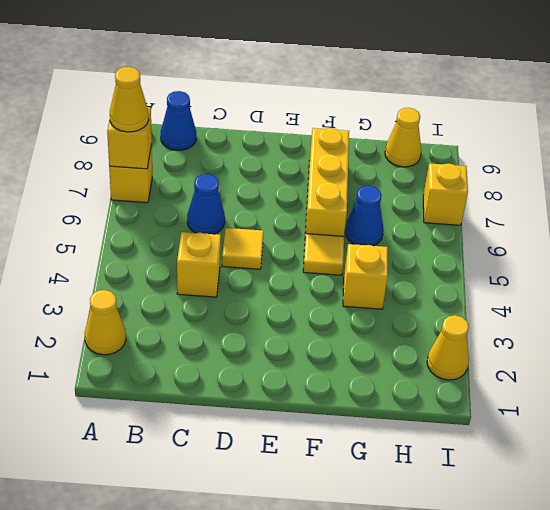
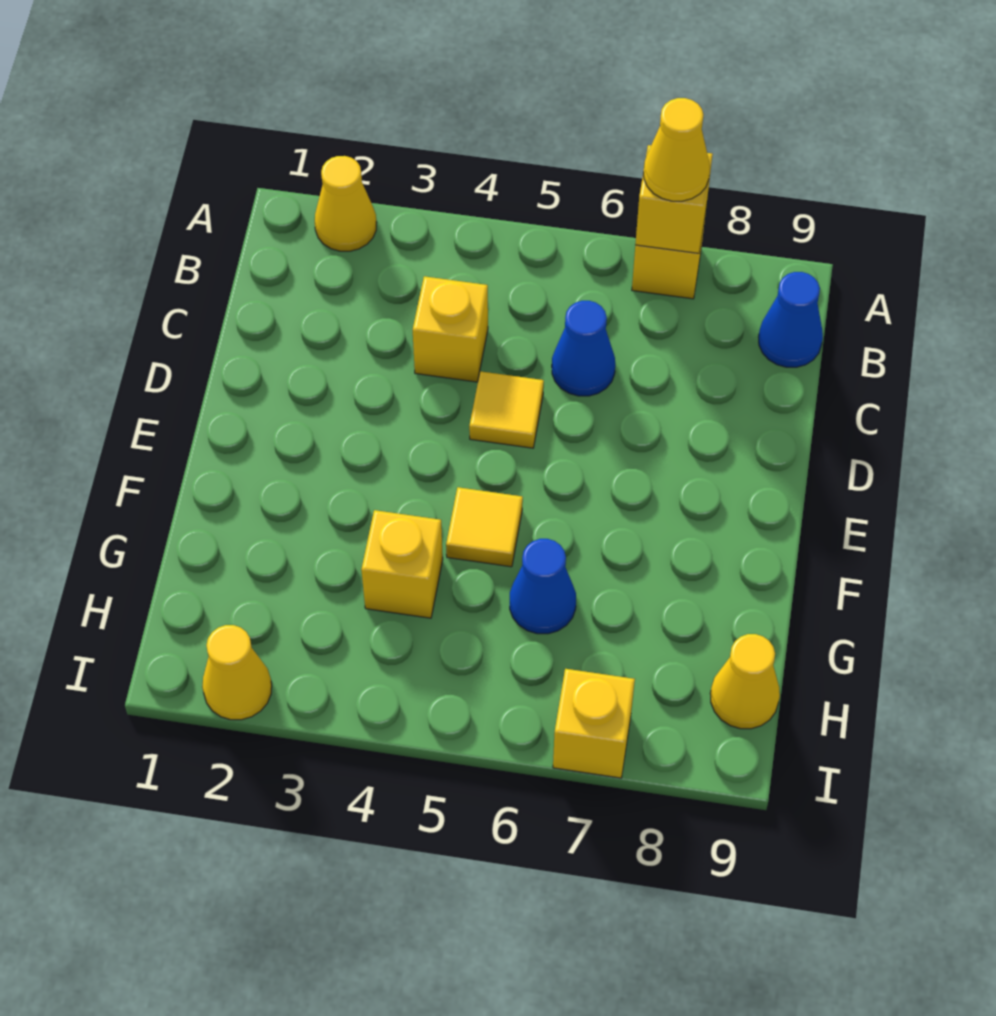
yellow brick F6:F8 level 1 -> none

